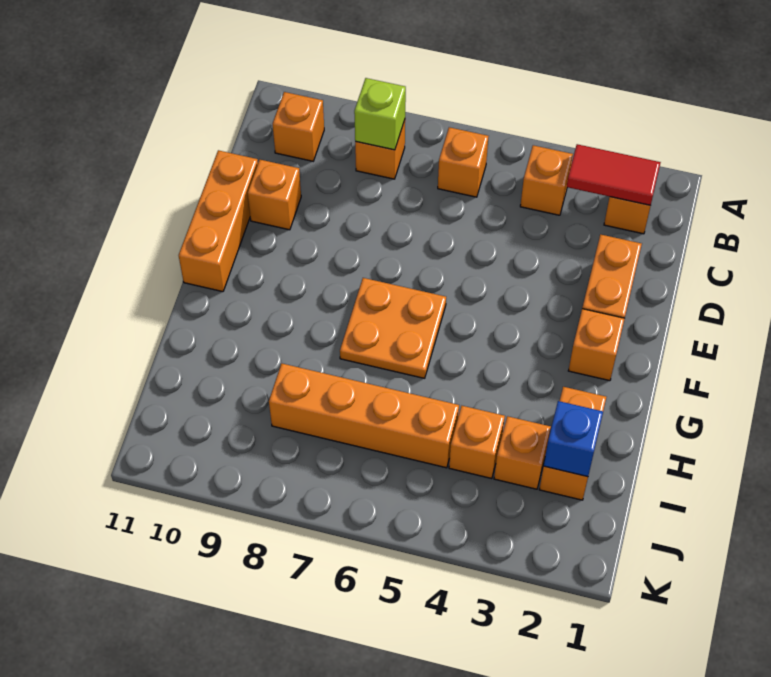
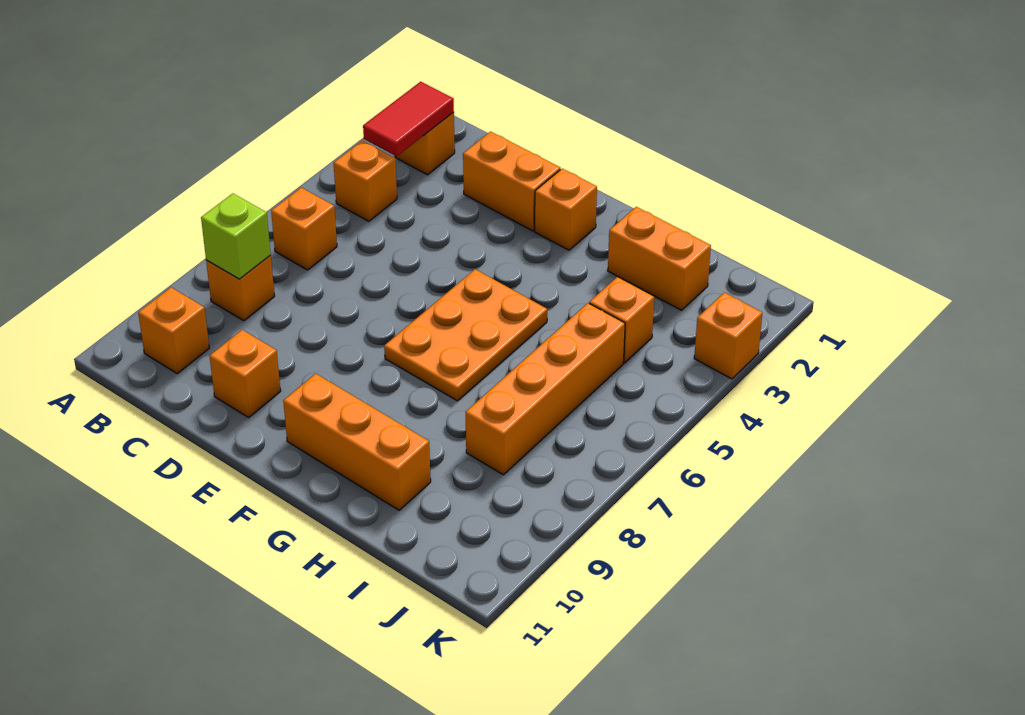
orange brick D11:F11 level 1 -> orange brick F10:H10 level 1
orange plate F6:G7 level 1 -> orange plate F5:G7 level 1
blue brick I2 level 2 -> none
orange brick I3 level 1 -> orange brick K3 level 1

